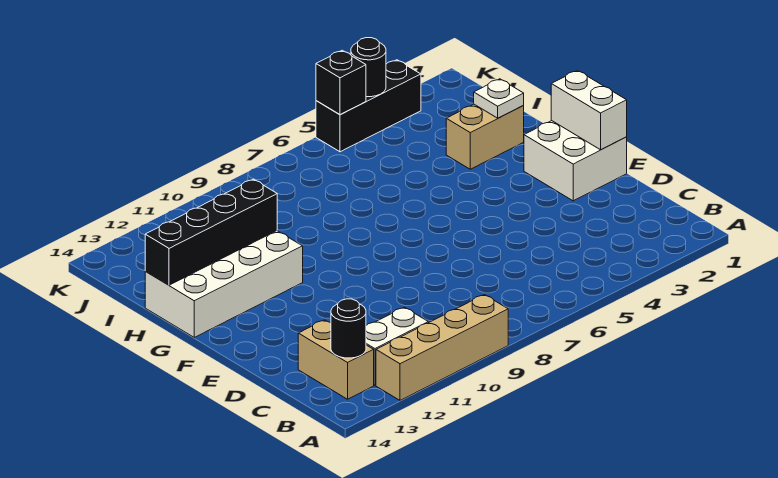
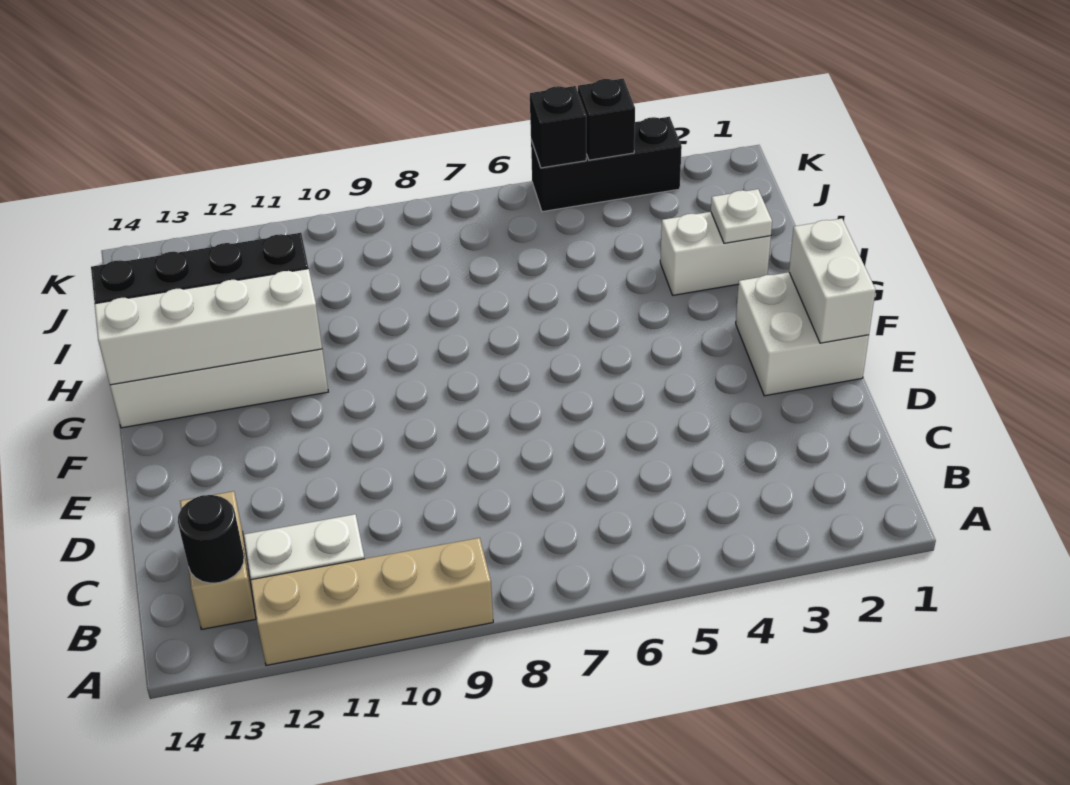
none -> white brick G11:G14 level 2
tan brick H2:H3 level 1 -> white brick H2:H3 level 1
black round brick K4 level 2 -> black brick K4 level 2

